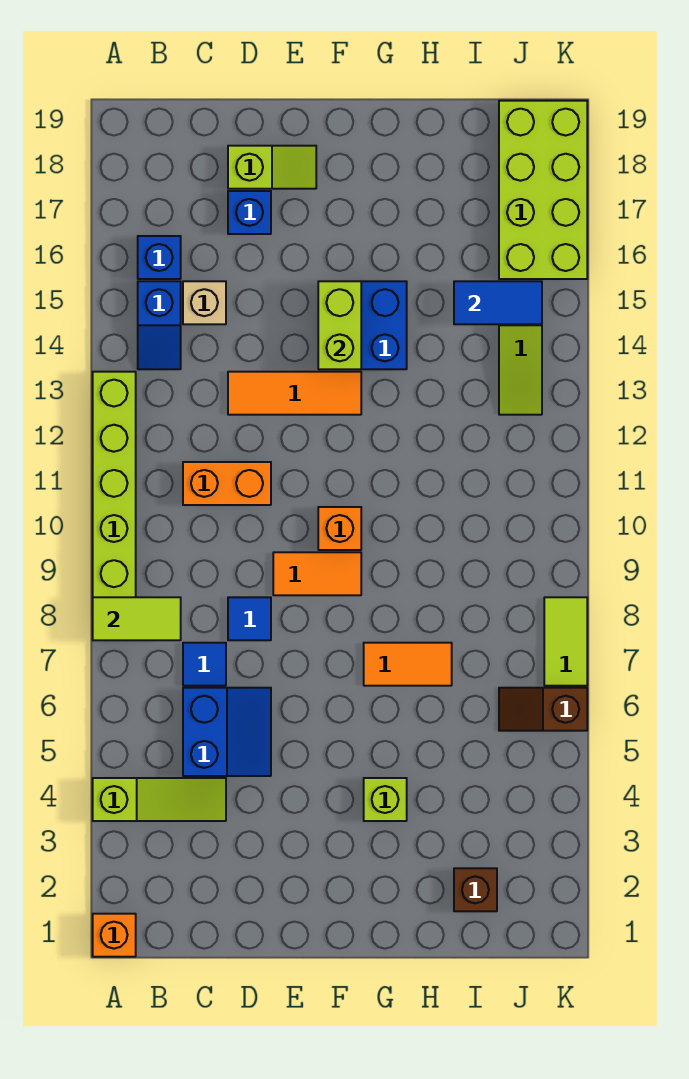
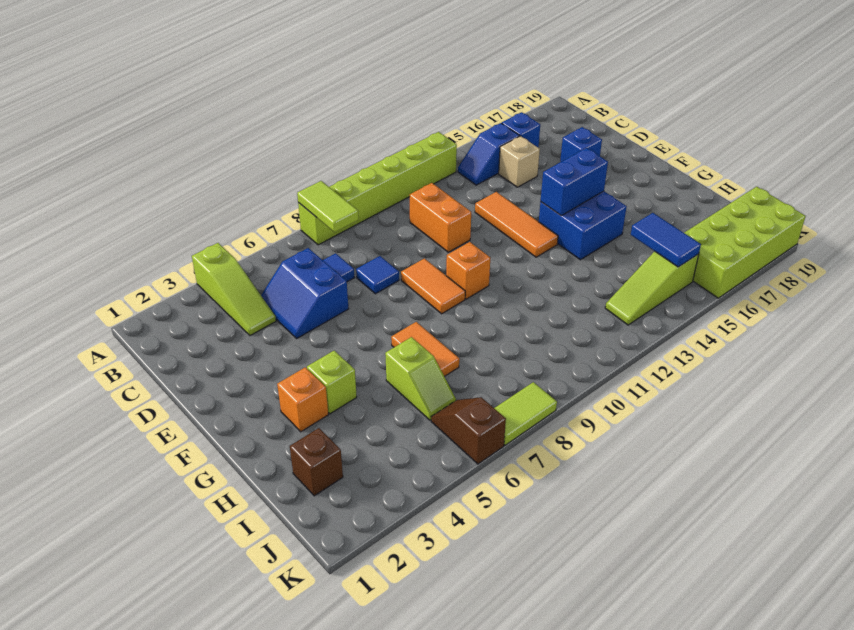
orange brick A1 level 1 -> orange brick G3 level 1
blue slope C5:D6 level 1 top C -> blue slope C5:D6 level 1 top 6
lime slope D18:E18 level 1 top D -> lime slope H6:I6 level 1 top H
lime brick F14:F15 level 2 -> blue brick F14:F15 level 2

